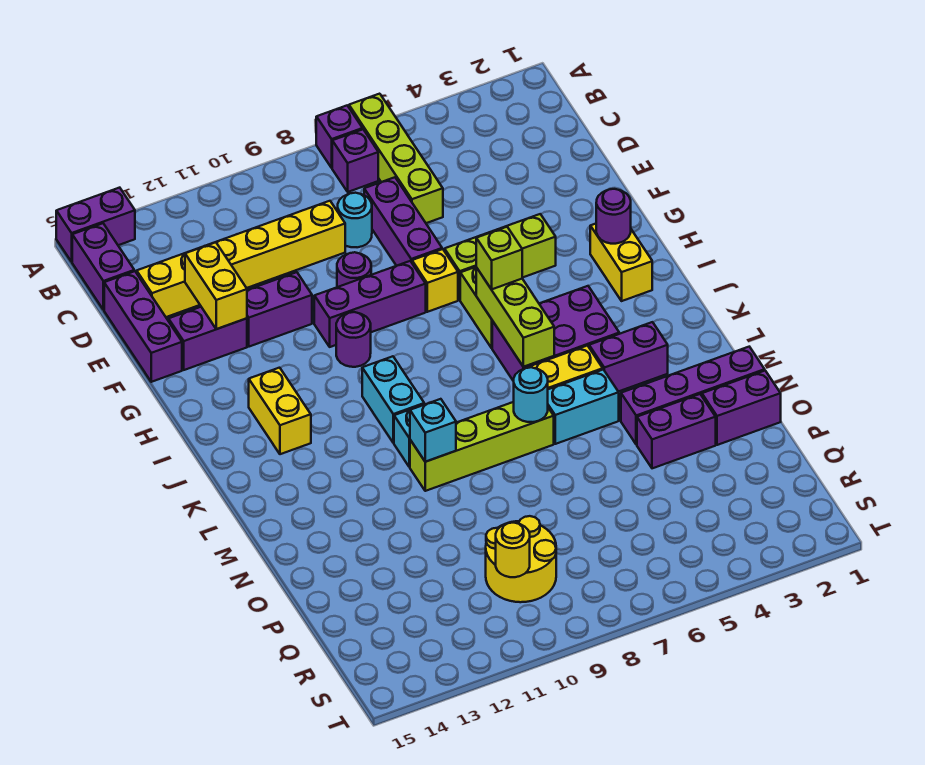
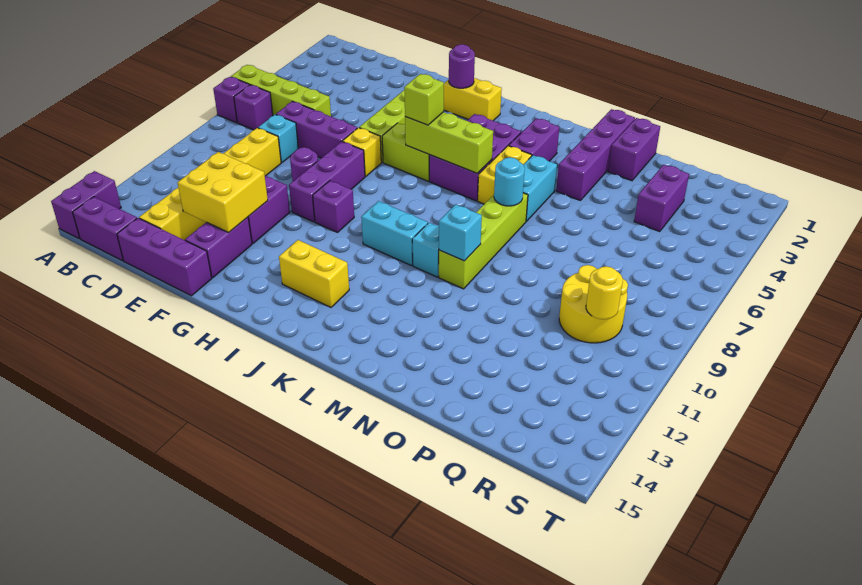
cyan round brick D8 level 1 -> cyan brick D8 level 1
yellow brick E13:F13 level 2 -> yellow brick E12:F13 level 2
purple round brick H10 level 1 -> purple brick H10 level 1
purple brick O3:O4 level 1 -> purple brick Q3:Q4 level 1

